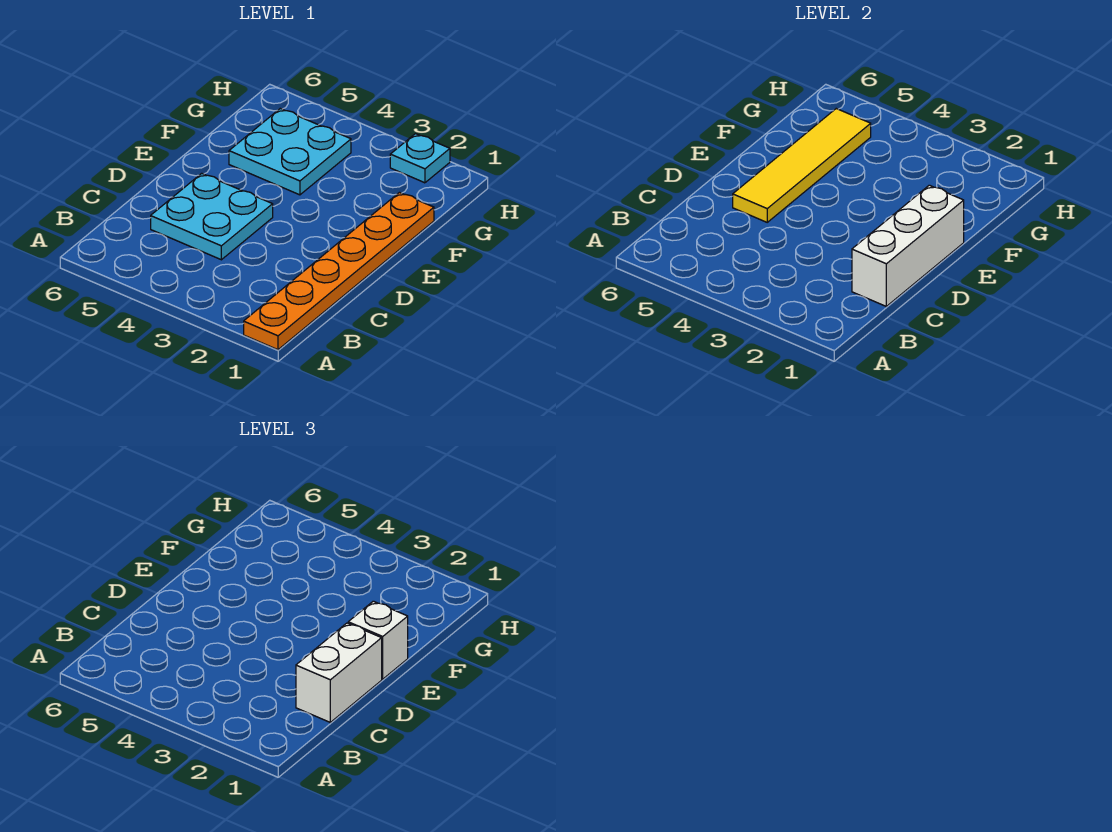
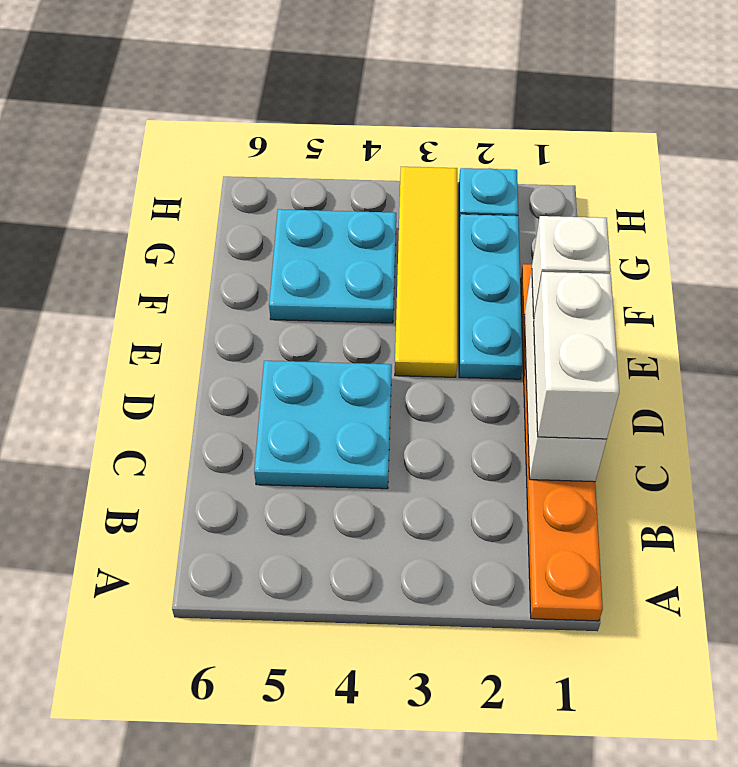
yellow tile D5:G5 level 2 -> yellow tile E3:H3 level 1
none -> cyan plate E2:G2 level 1

